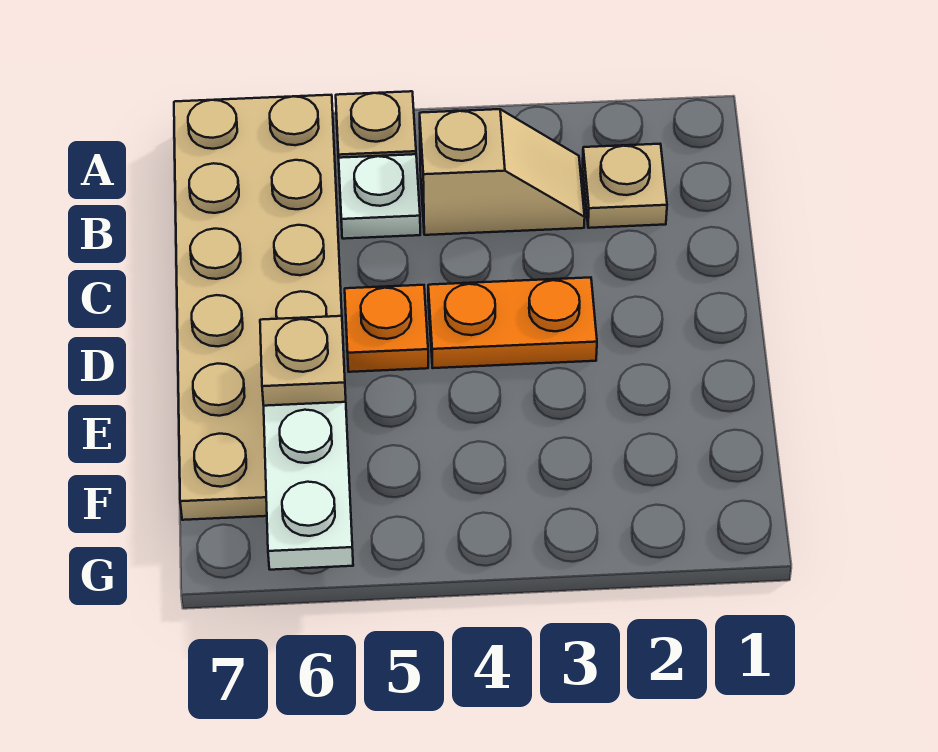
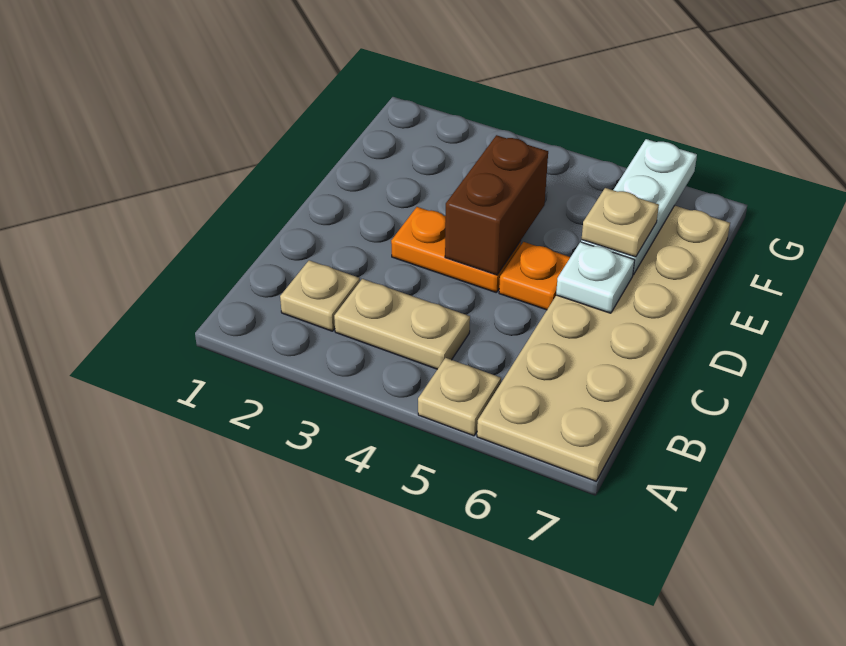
tan slope B3:B4 level 1 top 4 -> tan plate B3:B4 level 1
white plate B5 level 1 -> white plate D6 level 2
none -> brown brick D4:E4 level 2

